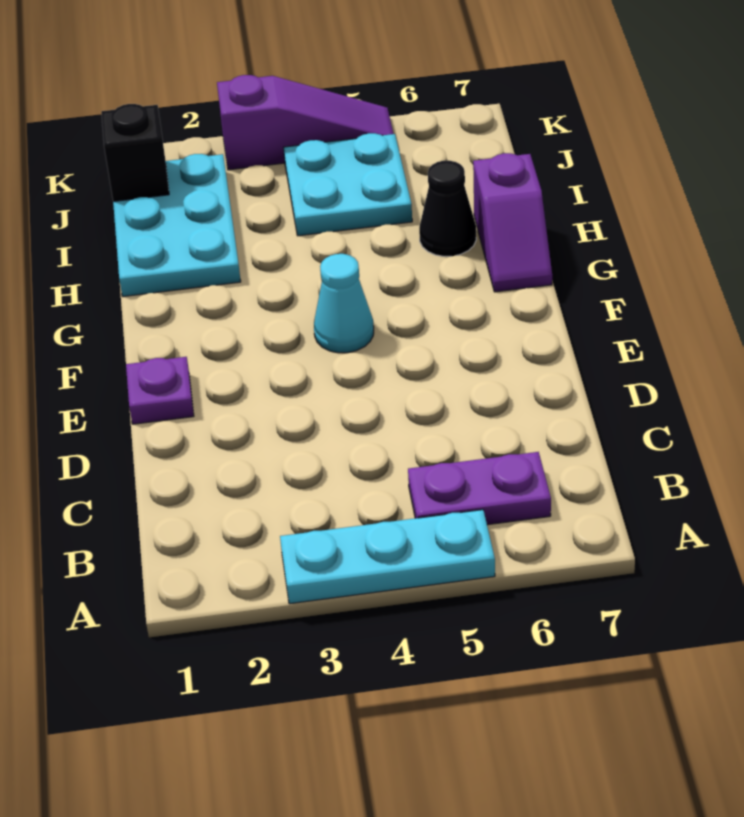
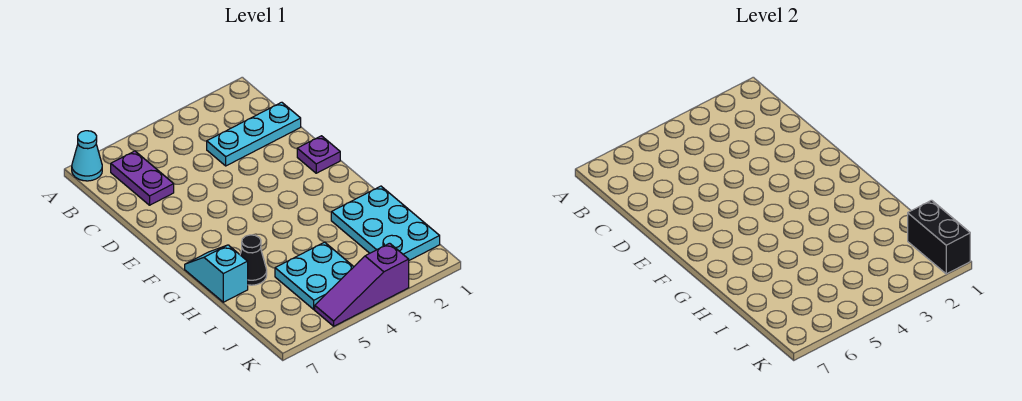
cyan plate A3:A5 level 1 -> cyan plate C1:C3 level 1
purple plate B5:B6 level 1 -> purple plate B6:C6 level 1
cyan cone F4 level 1 -> cyan cone A7 level 1
purple slope G7:H7 level 1 top H -> cyan slope G7:H7 level 1 top H
black brick J1 level 2 -> black brick J1:K1 level 2

